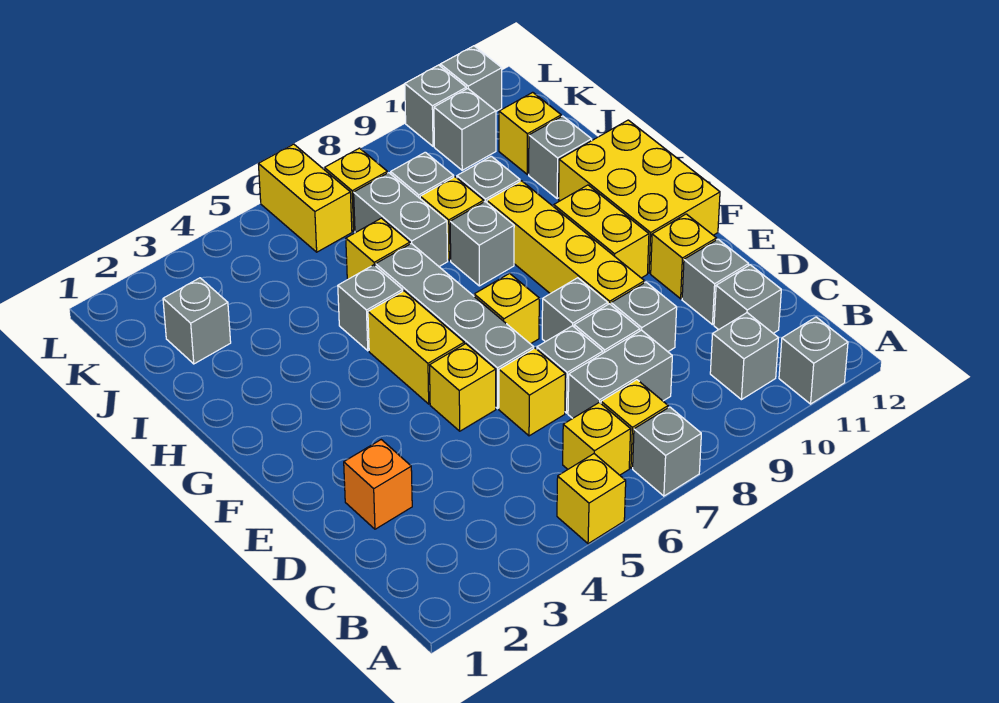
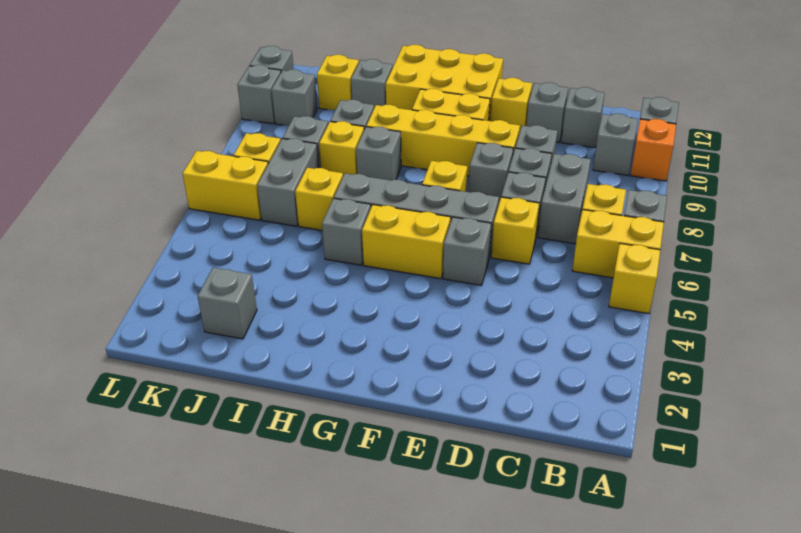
yellow brick B6 level 1 -> yellow brick A6:B6 level 1
orange brick D2 level 1 -> orange brick A10 level 1
yellow brick E5 level 1 -> grey brick E5 level 1
grey brick I7:J7 level 1 -> grey brick J6:J7 level 1

